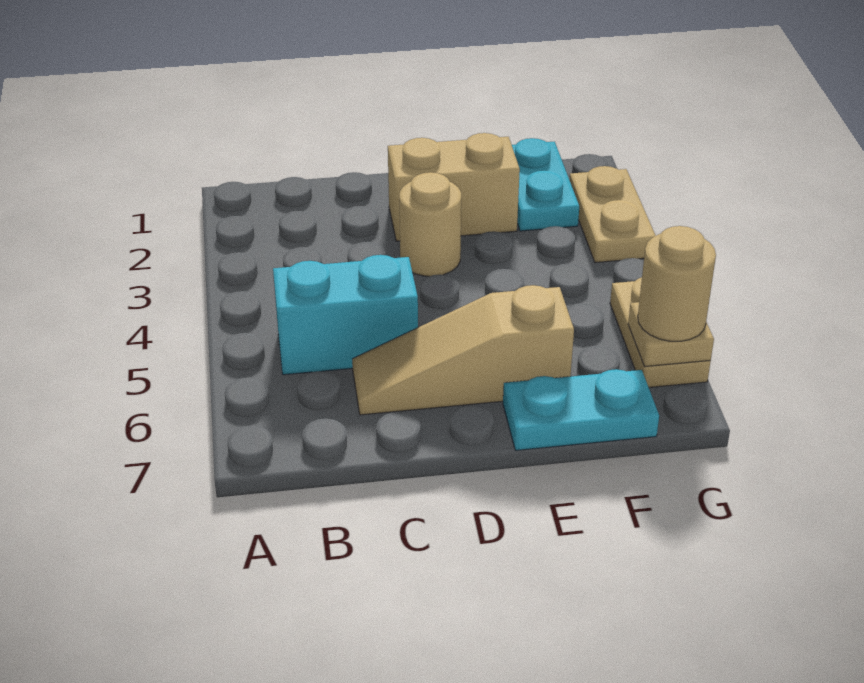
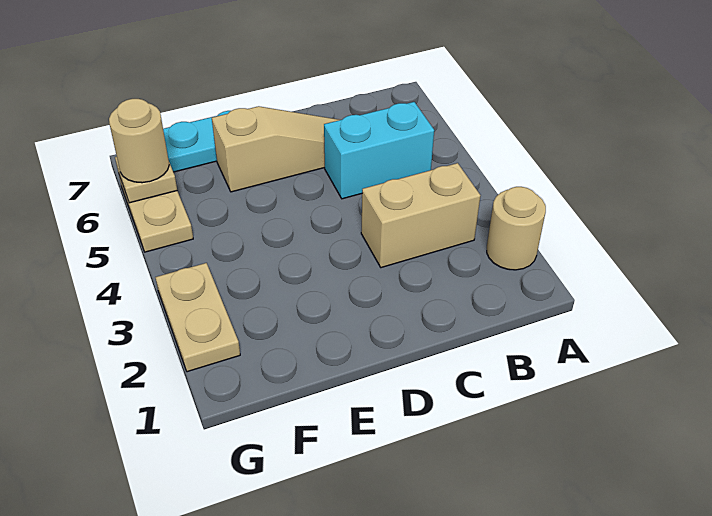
tan brick D2:E2 level 1 -> tan brick B3:C3 level 1
tan round brick D3 level 1 -> tan round brick A2 level 1
cyan plate F1:F2 level 1 -> none

